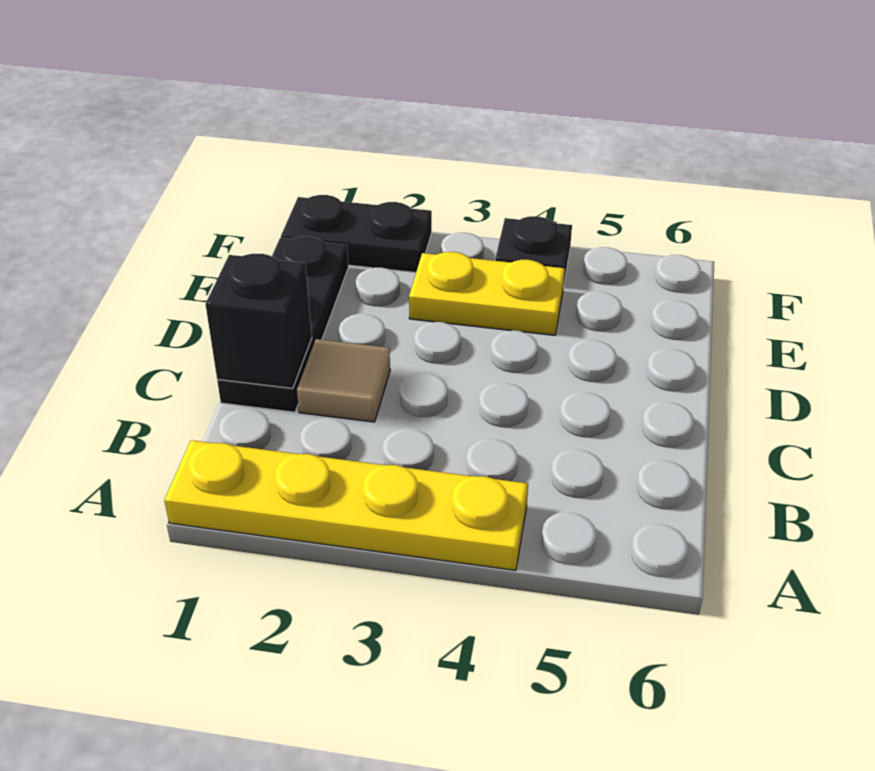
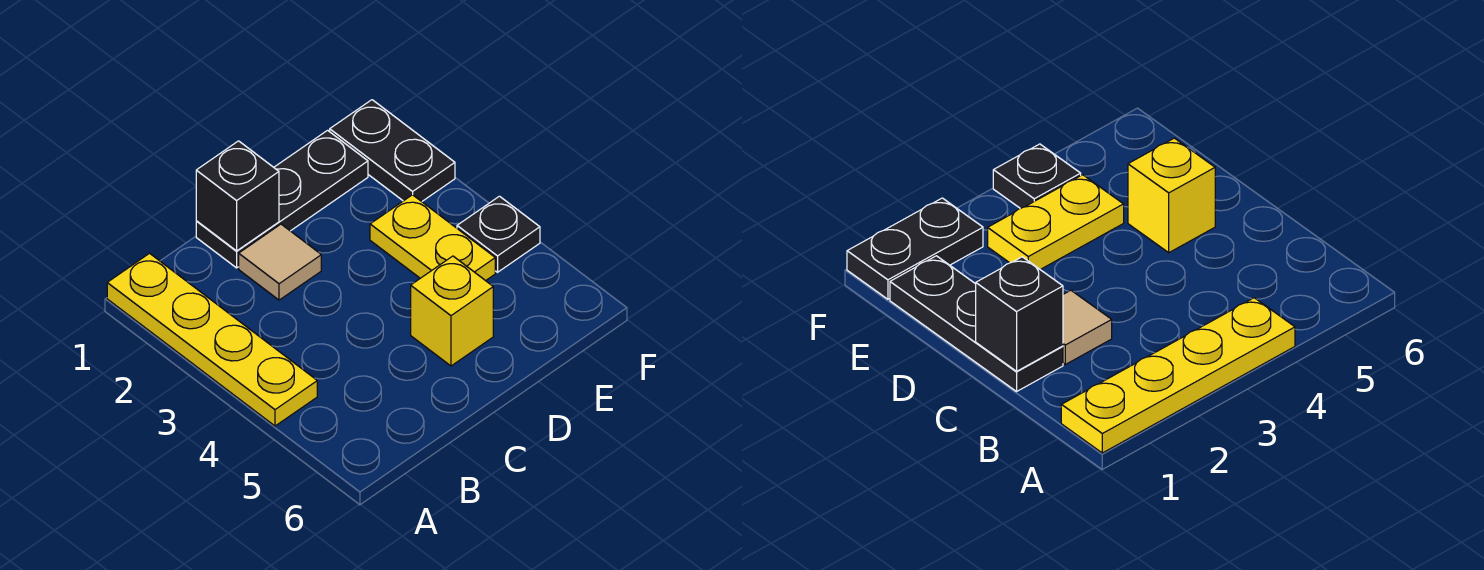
none -> yellow brick D5 level 1

